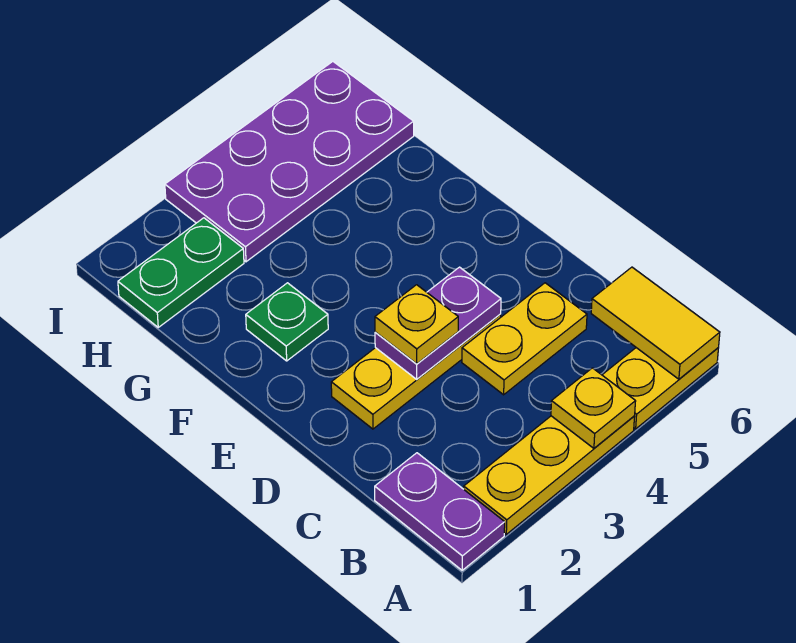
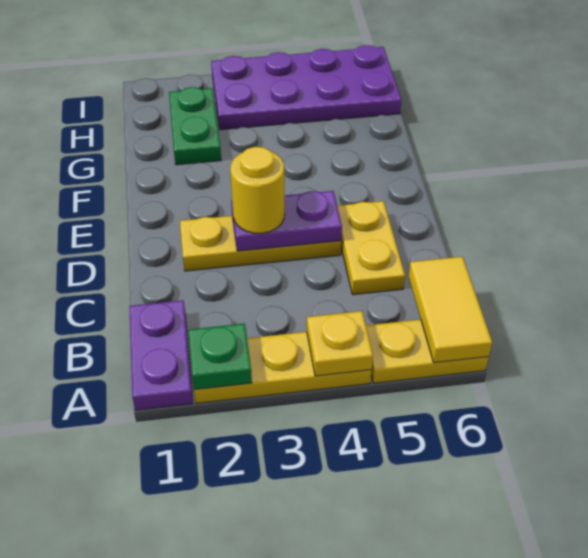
yellow plate C4:C5 level 1 -> yellow plate C5:D5 level 1
yellow plate D3 level 3 -> yellow round brick D3 level 3
green plate F2 level 1 -> green plate A2 level 2
green plate H1:H2 level 1 -> green plate G2:H2 level 1

